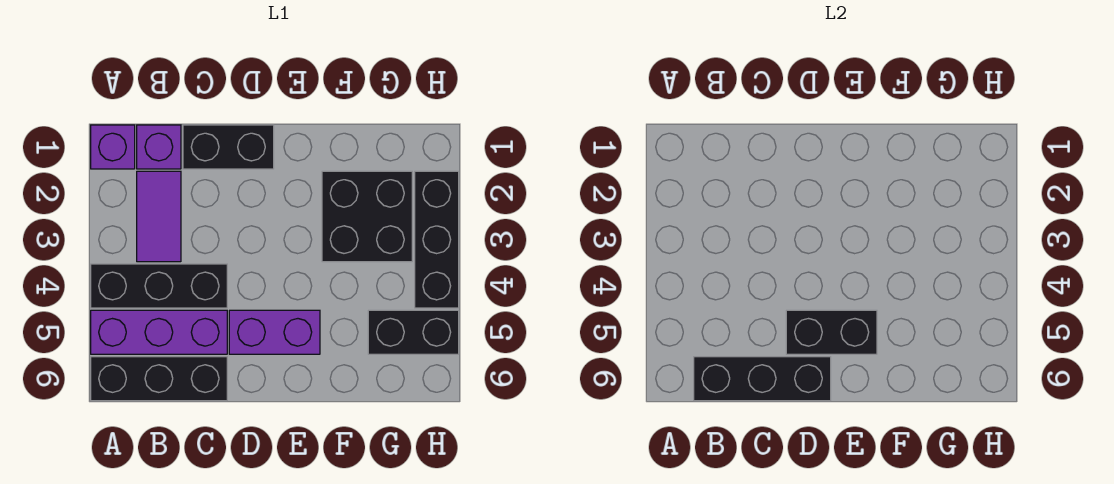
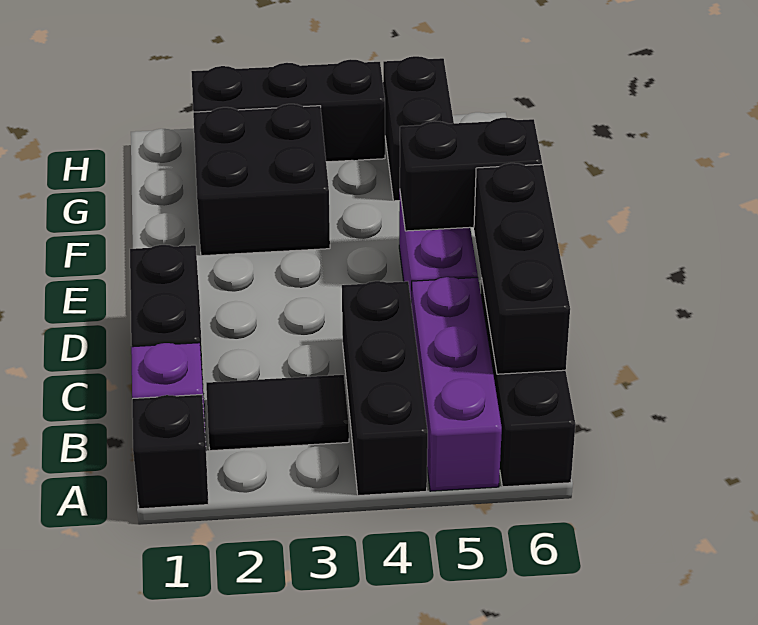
purple brick A1 level 1 -> black brick A1 level 1
purple tile B2:B3 level 1 -> black tile B2:B3 level 1
black brick D5:E5 level 2 -> black brick E5:E6 level 2

